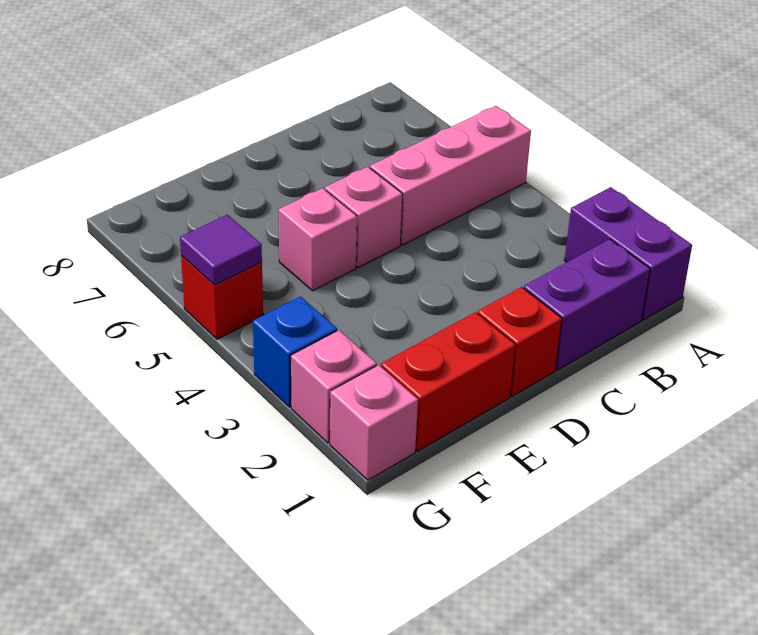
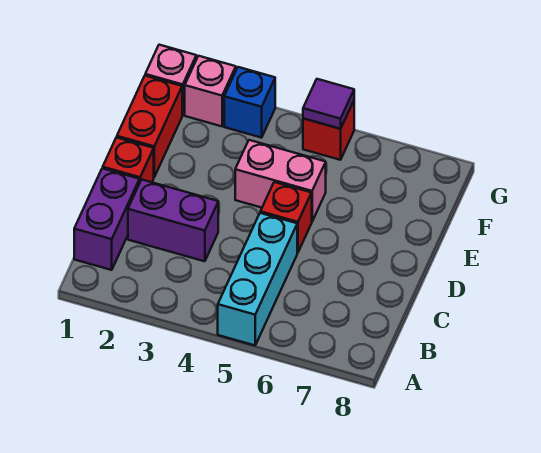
purple brick A1:A2 level 1 -> purple brick C2:C3 level 1
pink brick A5:C5 level 1 -> cyan brick A5:C5 level 1
pink brick D5 level 1 -> red brick D5 level 1
pink brick E5 level 1 -> pink brick E4:E5 level 1

